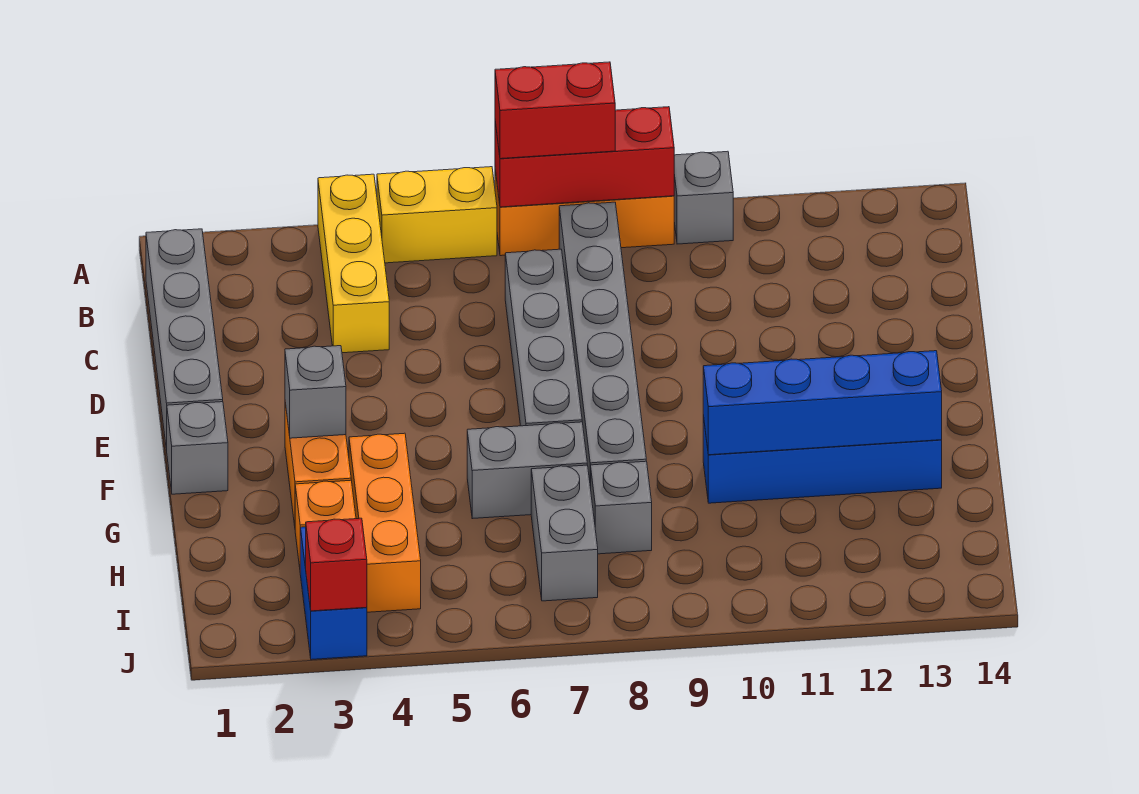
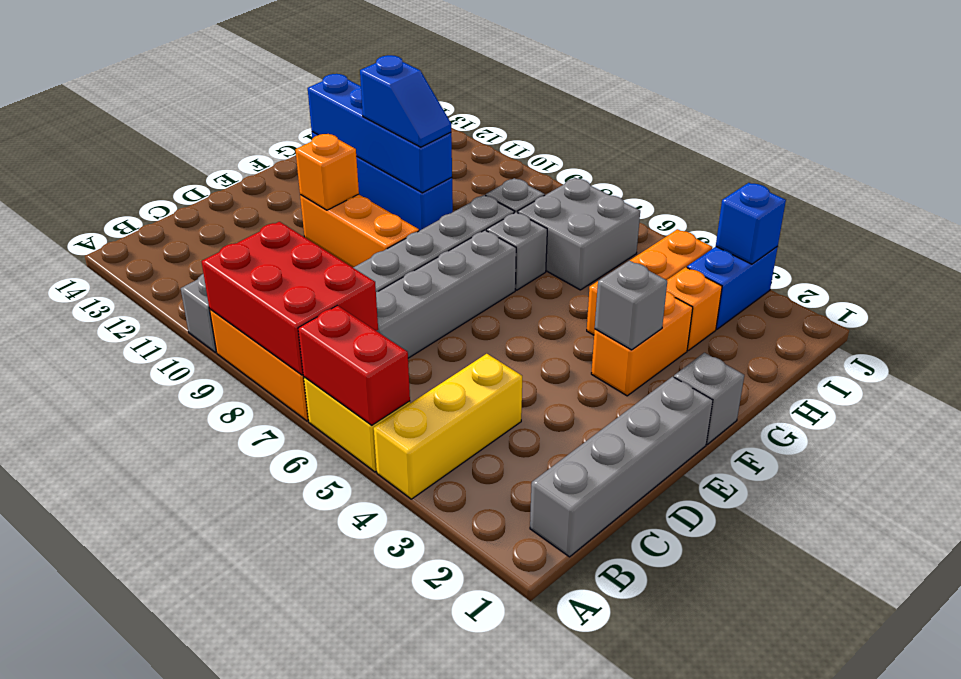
red brick A7:A9 level 2 -> red brick A7:B9 level 2
red brick A7:A8 level 3 -> red brick A5:A6 level 2
none -> orange brick E9:E11 level 1
none -> orange brick E11 level 2
grey brick G6:G7 level 1 -> grey brick G7 level 1
none -> blue slope G10:G11 level 3 top 11
grey brick H7:I7 level 1 -> grey brick H6:I7 level 1
red brick J3 level 2 -> blue brick J3 level 2

